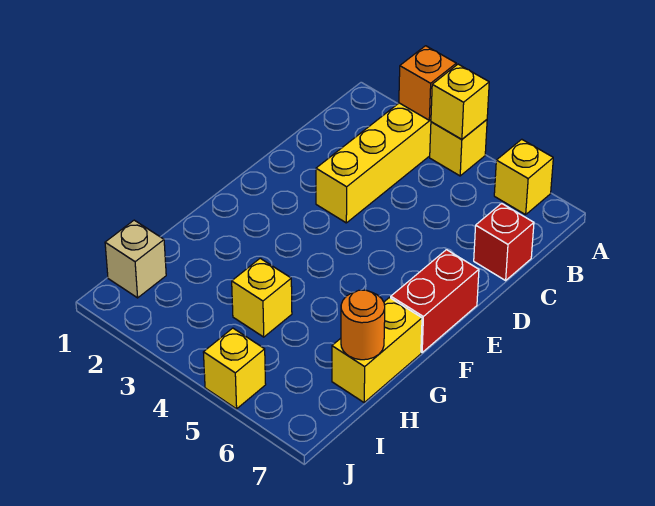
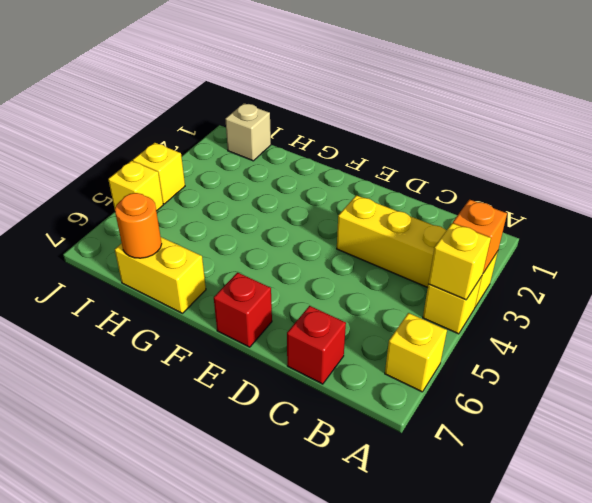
red brick E7:F7 level 1 -> red brick E7 level 1
yellow brick H4 level 1 -> yellow brick J4 level 1

